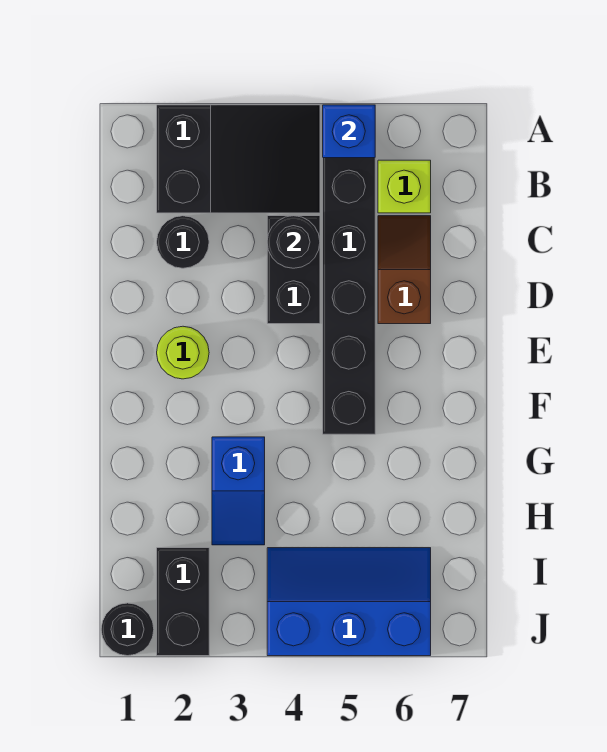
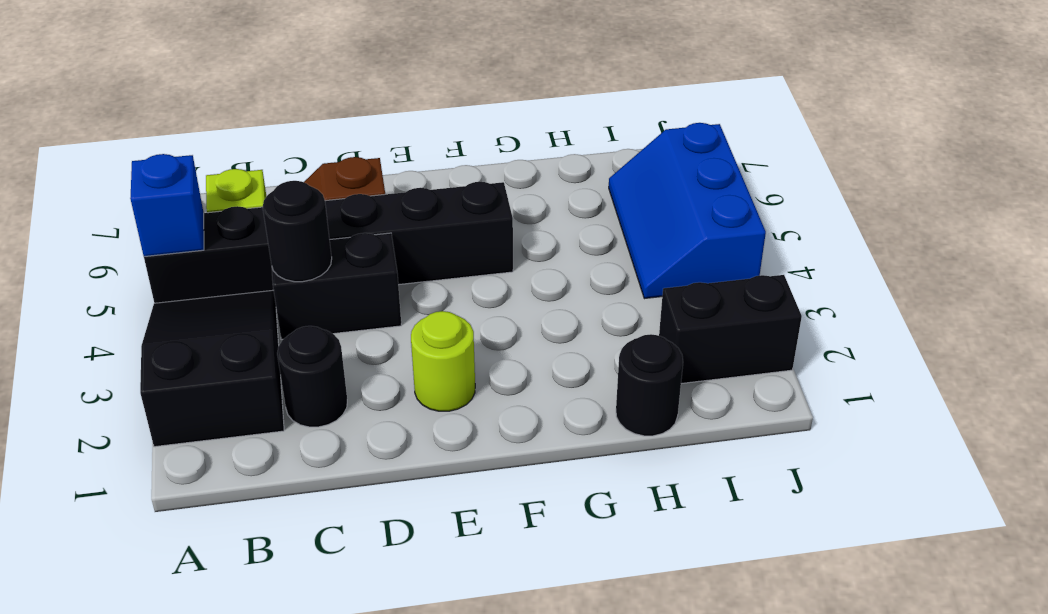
blue slope G3:H3 level 1 top G -> none
black round brick J1 level 1 -> black round brick H1 level 1

